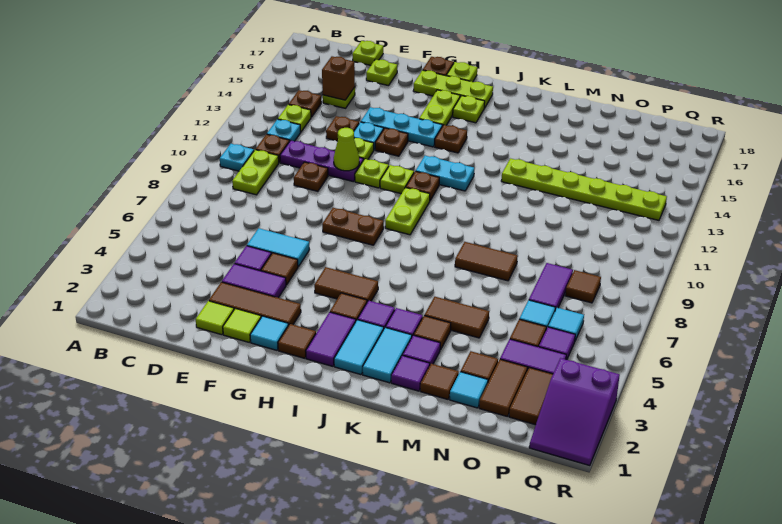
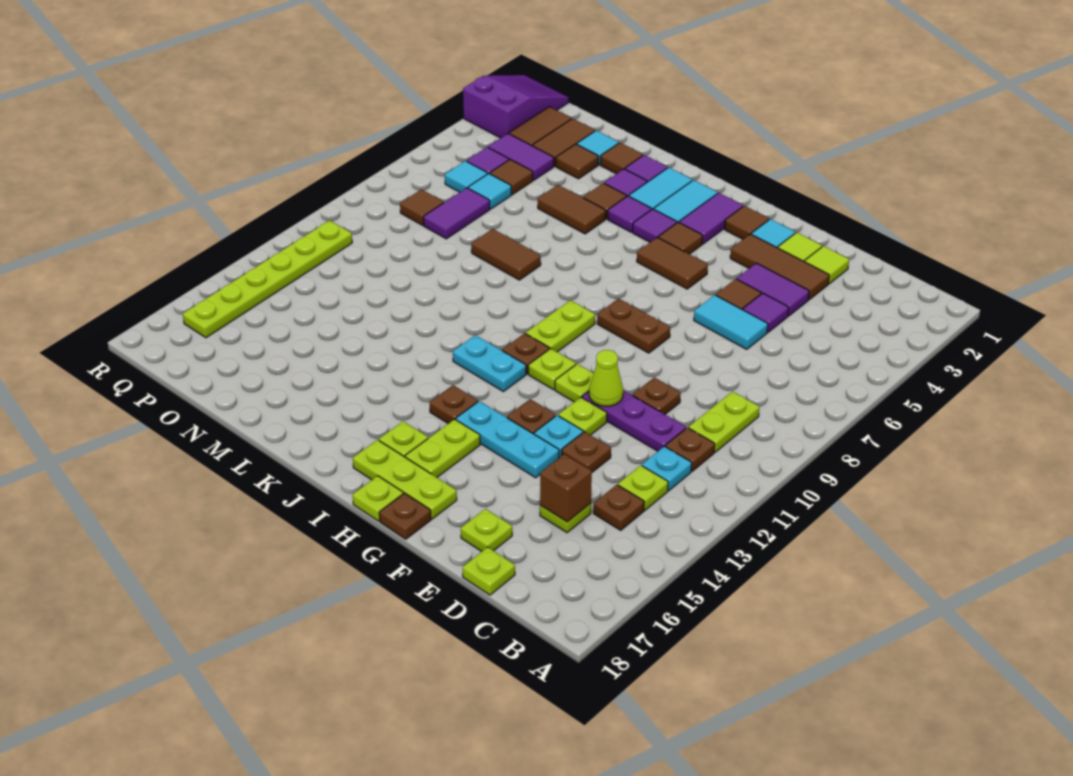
cyan plate B10 level 1 -> none
lime plate L13:Q13 level 1 -> lime plate Q11:Q16 level 1

